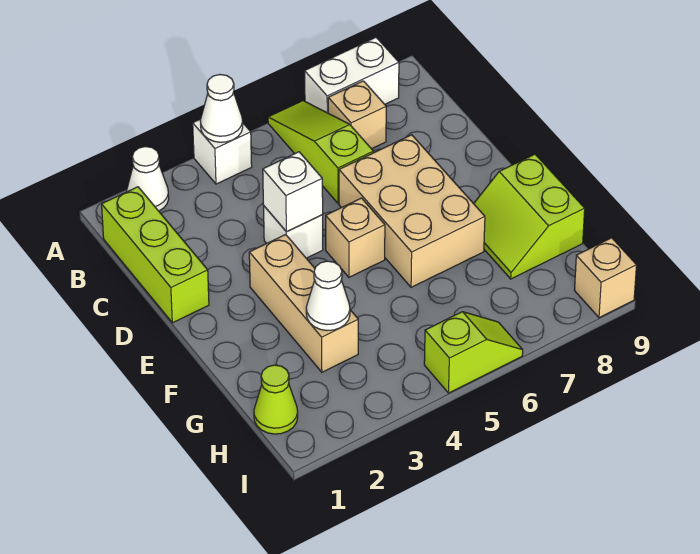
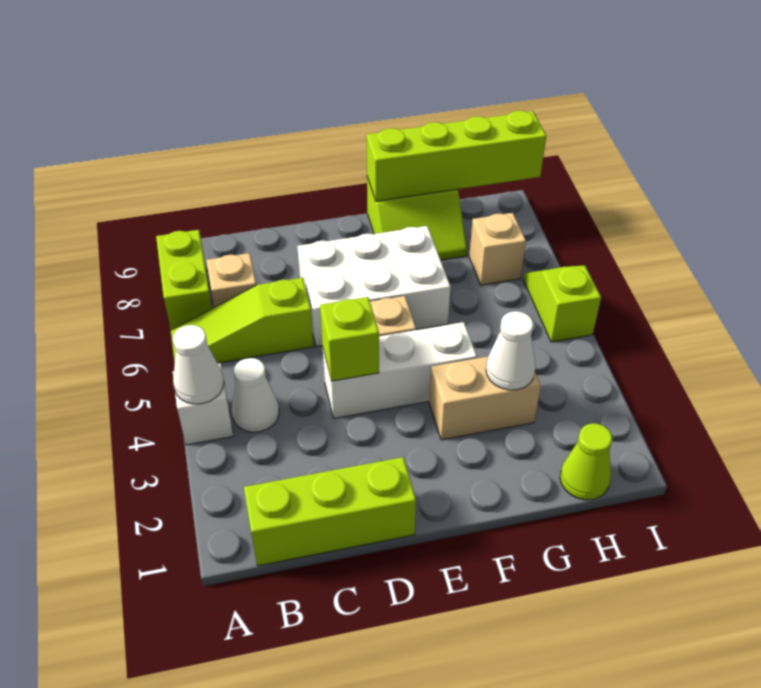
white cone A2 level 1 -> white cone B4 level 1
white brick A7:A8 level 1 -> lime brick A7:A8 level 1
white brick D4 level 1 -> white brick D4:F4 level 1
white brick D4 level 2 -> lime brick D4 level 2
tan brick D6:F7 level 1 -> white brick D6:F7 level 1
tan brick E3:G3 level 1 -> tan brick F3:G3 level 1
none -> lime brick F9:I9 level 2
tan brick I9 level 1 -> tan brick H7 level 1

